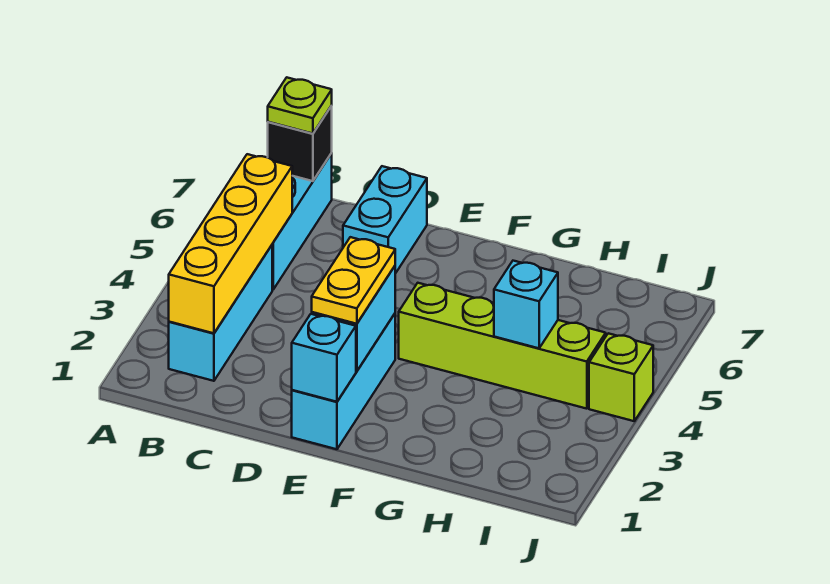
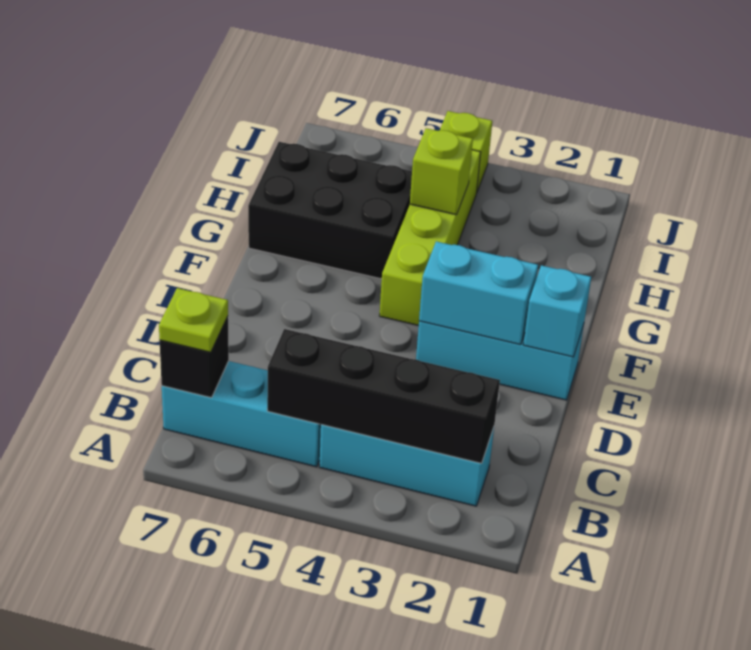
yellow brick B2:B5 level 2 -> black brick B2:B5 level 2
cyan brick D6:D7 level 1 -> none
yellow plate E2:E3 level 3 -> none
none -> black brick G5:H7 level 1
cyan brick H4 level 2 -> lime brick H4 level 2

